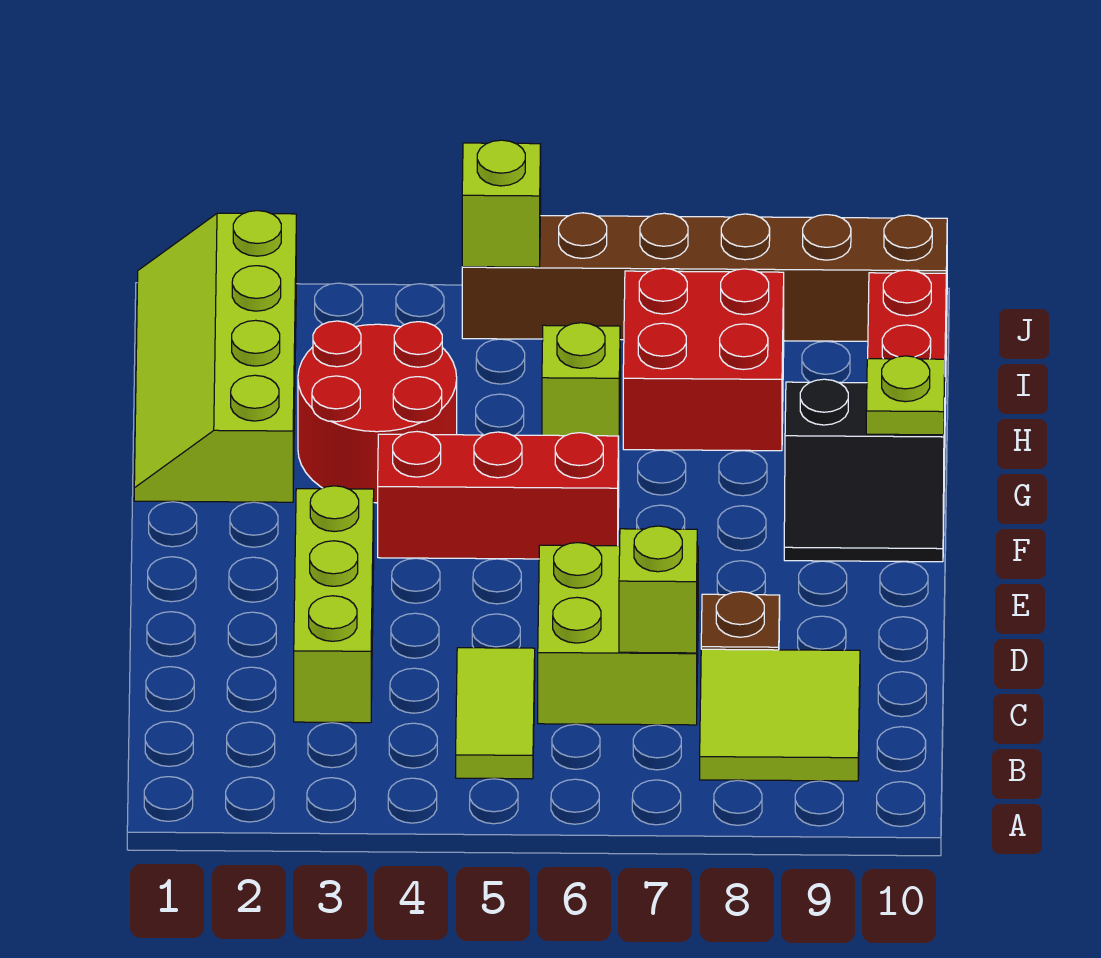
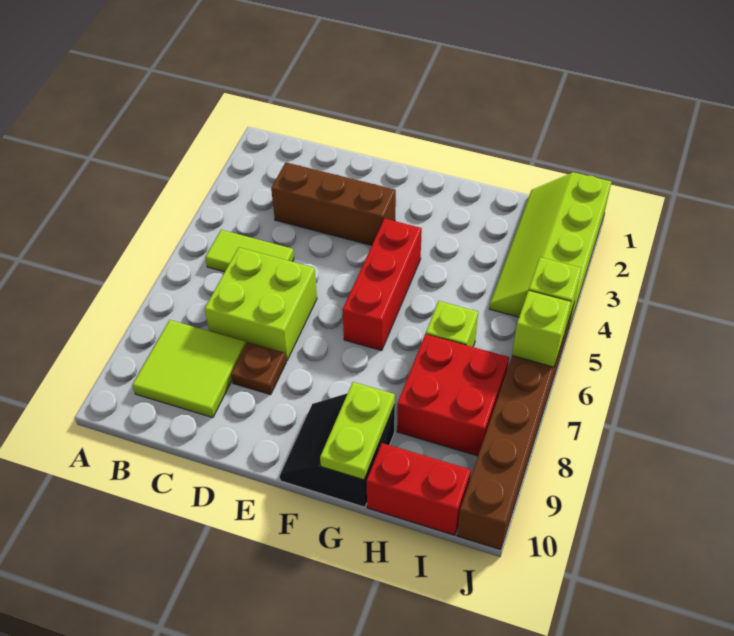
lime brick C3:E3 level 1 -> brown brick C3:E3 level 1
lime brick C7 level 2 -> lime brick J6 level 2
lime slope G1:J2 level 1 top 2 -> lime slope I1:J4 level 1 top J
red round brick G3:H4 level 1 -> none
lime plate G10 level 2 -> lime plate G9:G10 level 2

